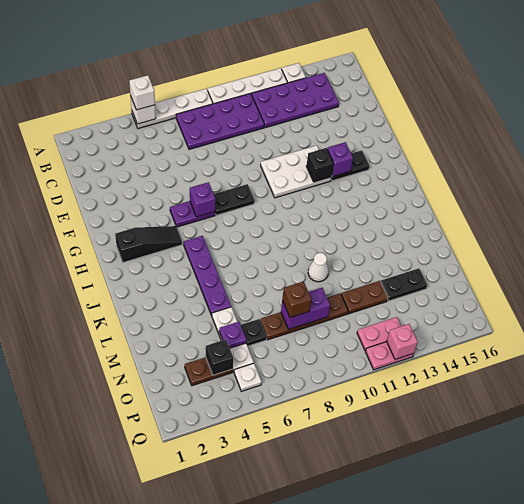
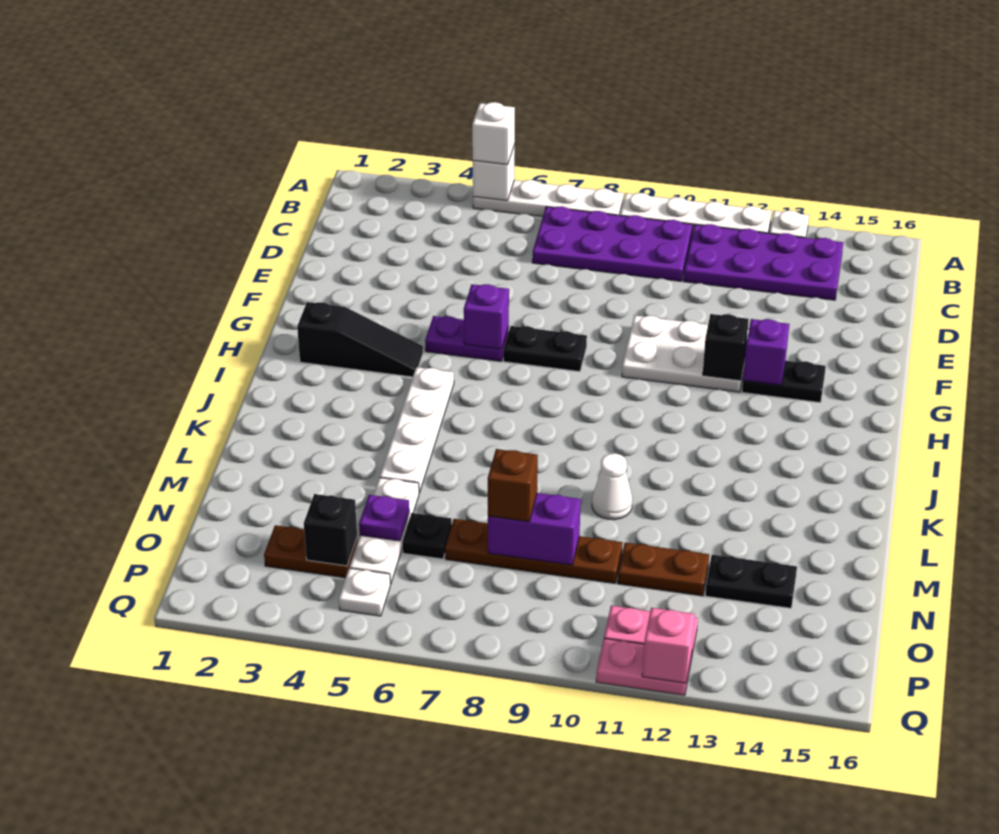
purple plate I5:L5 level 1 -> white plate I5:L5 level 1

